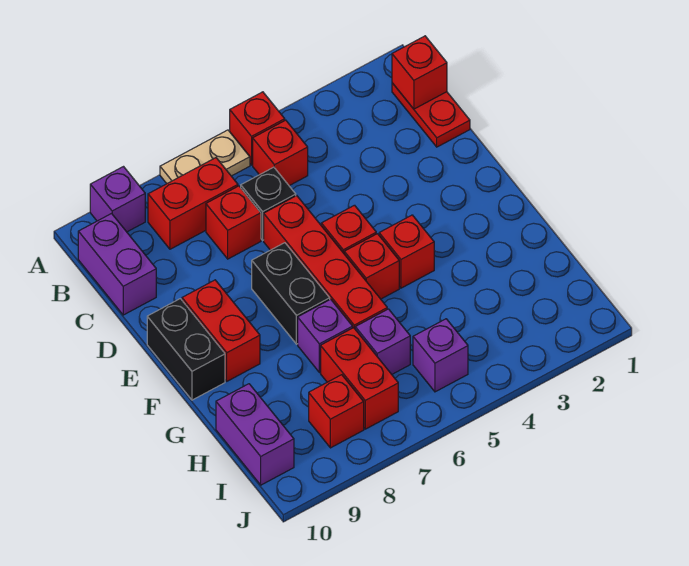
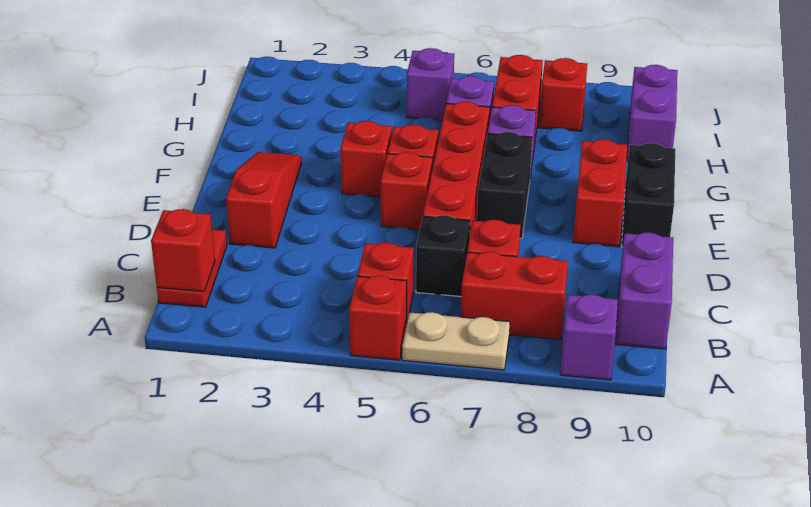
none -> red slope D2:F2 level 1 top D

